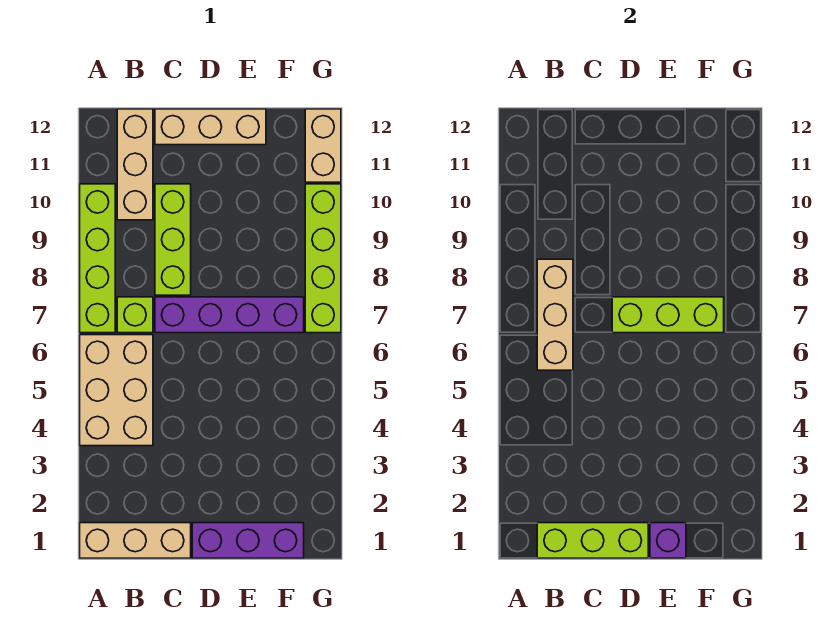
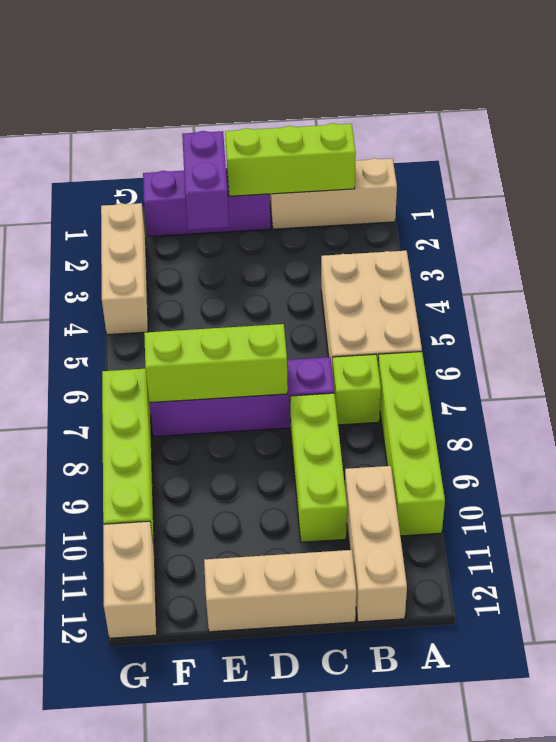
tan brick B6:B8 level 2 -> tan brick G2:G4 level 1
purple brick E1 level 2 -> purple brick E1:E2 level 2

